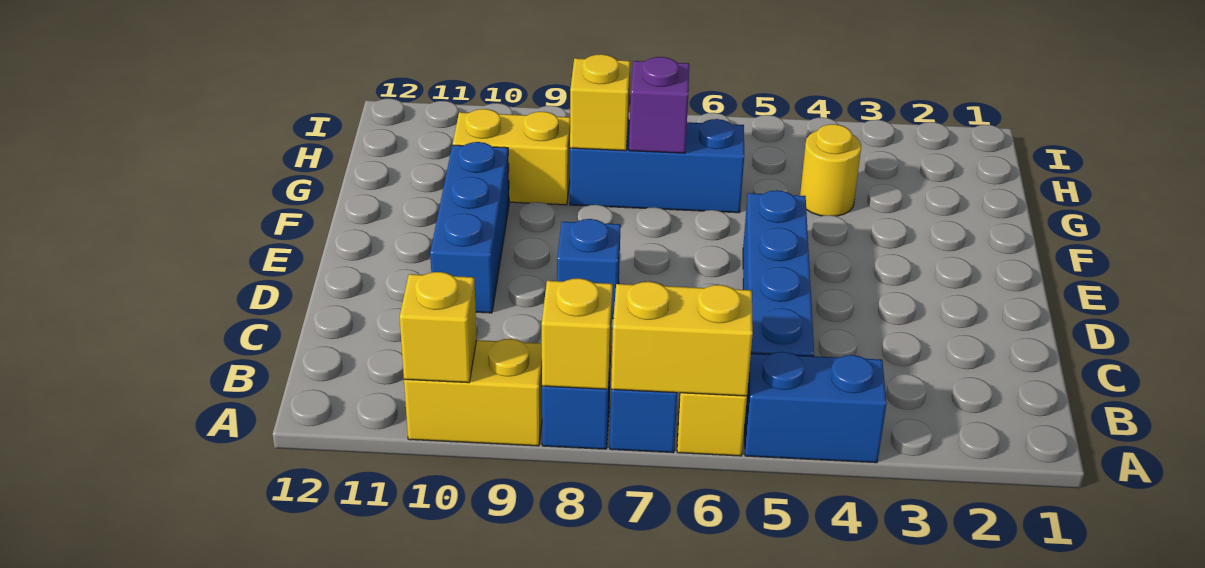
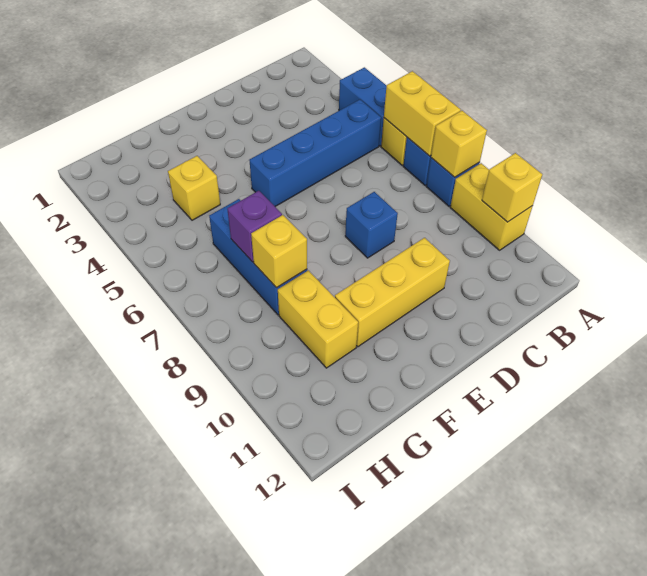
blue brick D10:F10 level 1 -> yellow brick D10:F10 level 1
yellow round brick G4 level 1 -> yellow brick G4 level 1

